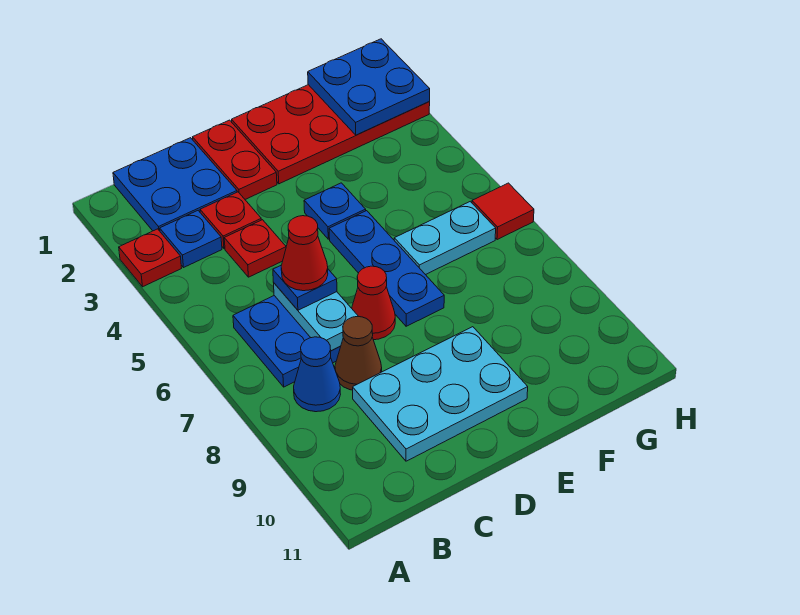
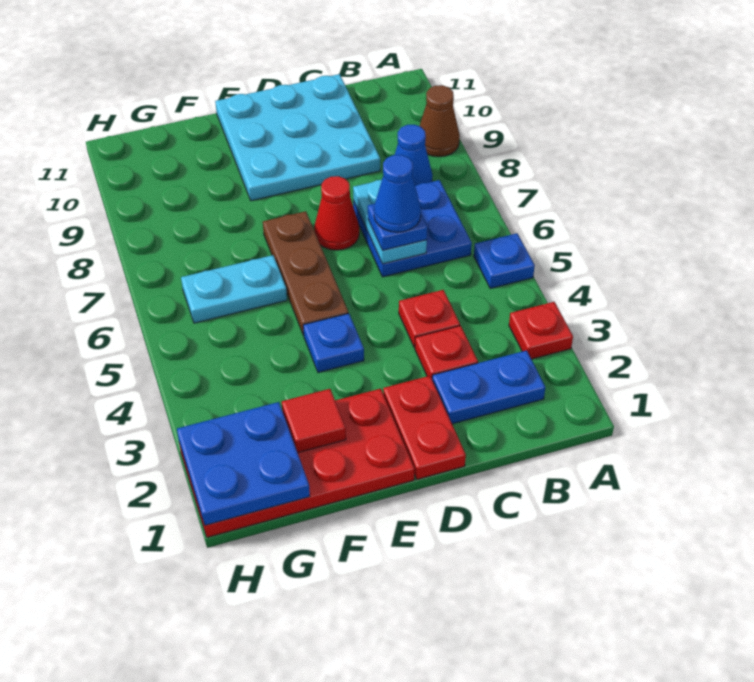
blue plate B1:C2 level 1 -> blue plate B2:C2 level 1
blue plate B3 level 1 -> blue plate A5 level 1
red cone C6 level 4 -> blue cone C6 level 4
brown cone C8 level 1 -> brown cone A9 level 1
cyan plate C9:E10 level 1 -> cyan plate C9:E11 level 1
blue plate E5:E7 level 1 -> brown plate E5:E7 level 1
red tile H6 level 1 -> red tile F2 level 2

